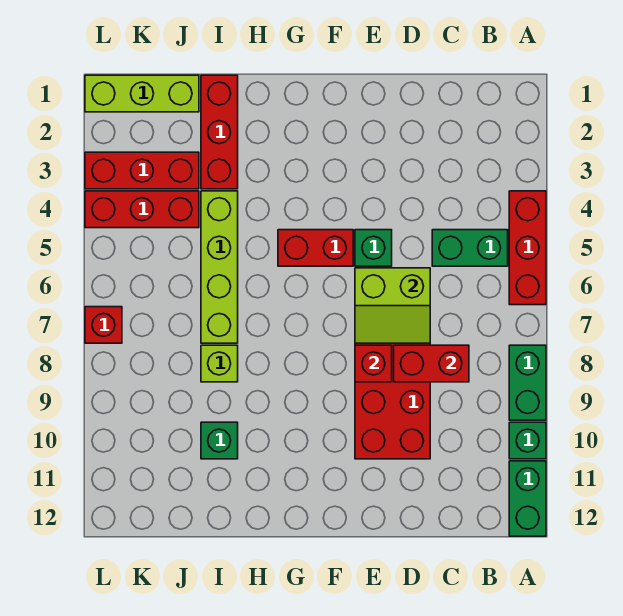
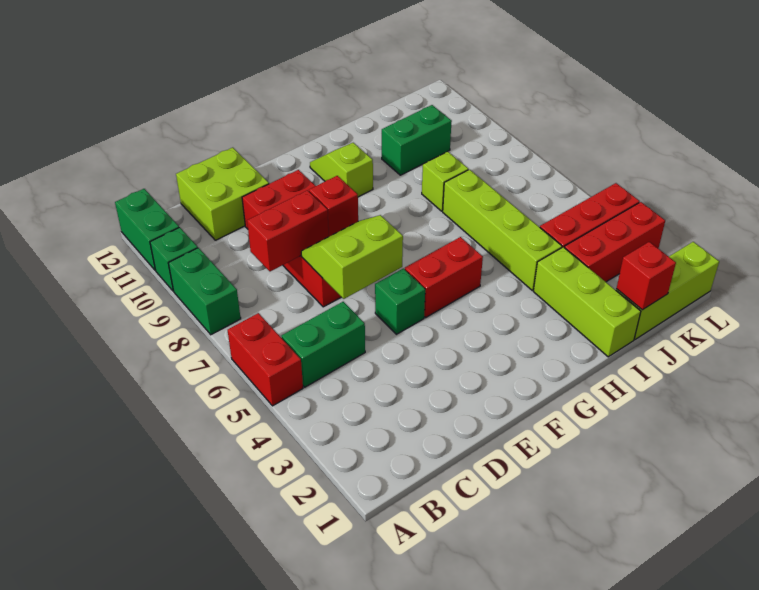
red brick A4:A6 level 1 -> red brick A5:A6 level 1
none -> lime brick C11:D12 level 1
none -> lime slope G10:G11 level 1 top 10
red brick I1:I3 level 1 -> lime brick I1:I3 level 1
green brick I10 level 1 -> green brick I10:J10 level 1
red brick L7 level 1 -> red brick J1 level 2

